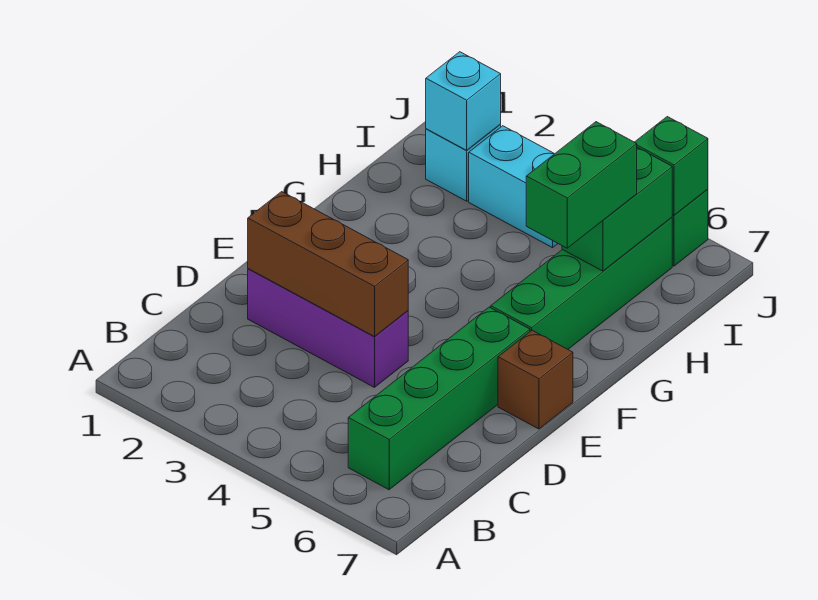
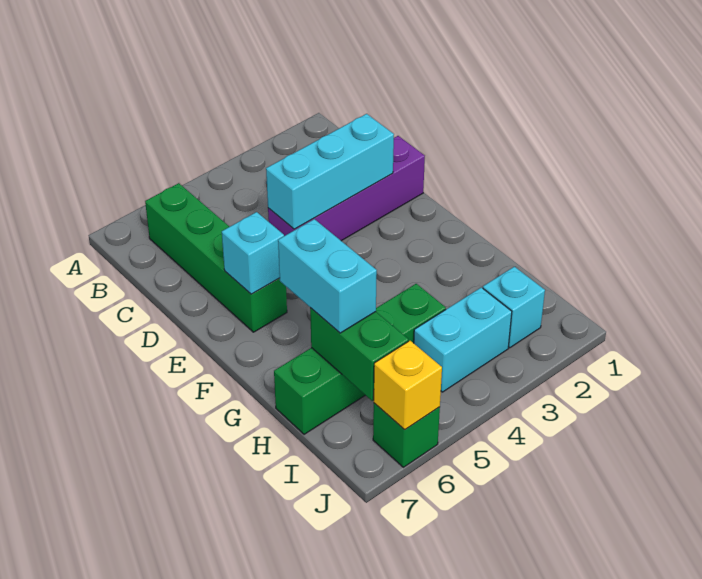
purple brick D2:D4 level 1 -> purple brick D1:D4 level 1
brown brick D2:D4 level 2 -> cyan brick D2:D4 level 2
brown brick E7 level 1 -> none
green brick F6:I6 level 1 -> green brick H4:H7 level 1
green brick G6:H6 level 3 -> cyan brick G6:H6 level 3
cyan brick I2 level 2 -> cyan brick E6 level 2
green brick J6 level 2 -> yellow brick J6 level 2

